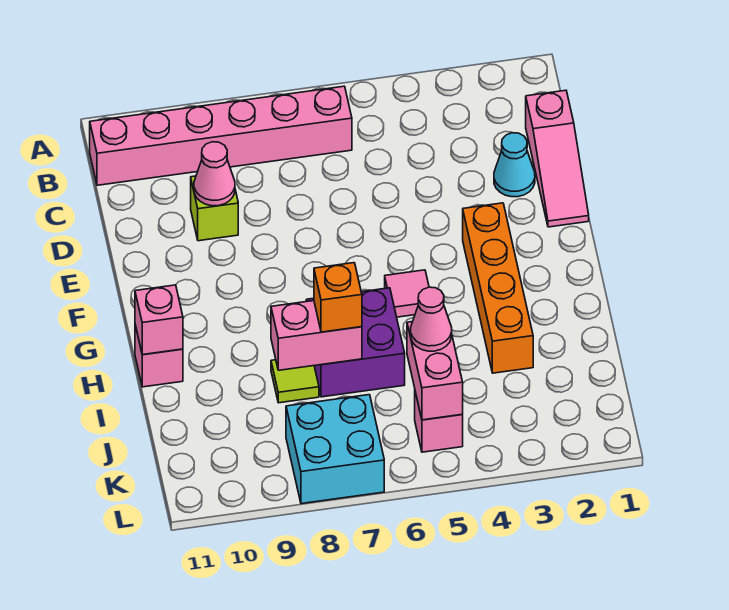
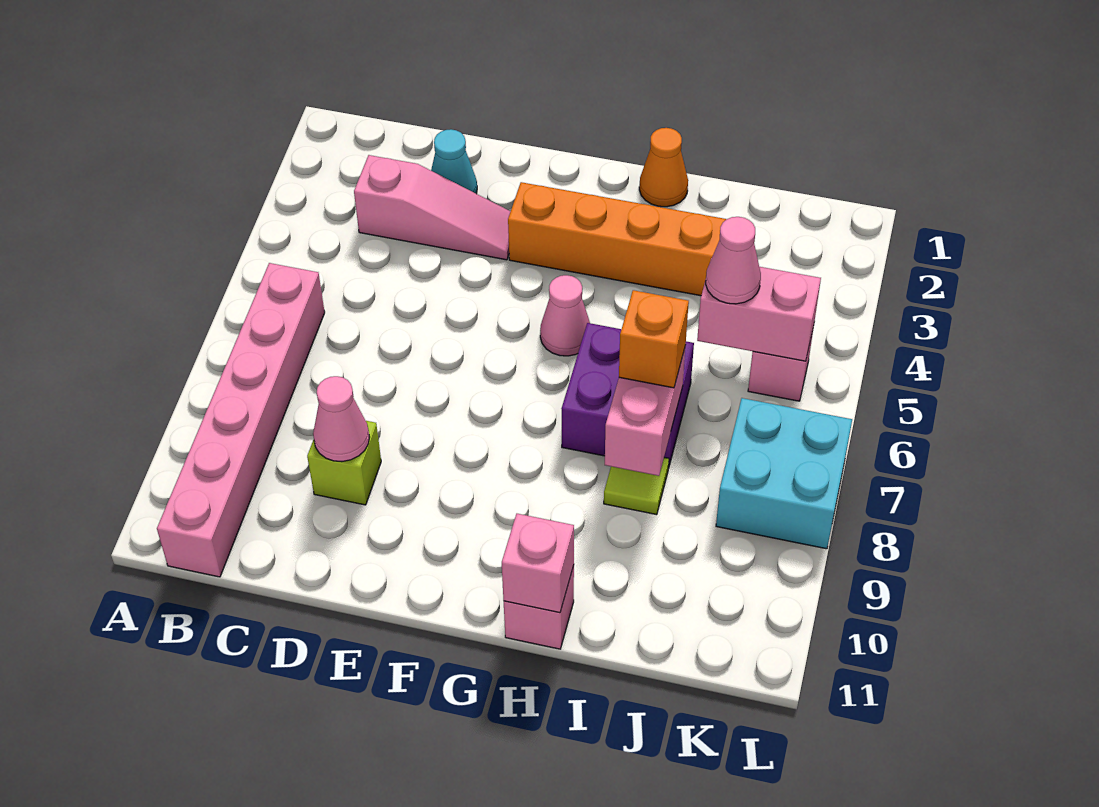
pink slope C1:E1 level 1 top C -> pink slope C3:E3 level 1 top C
pink tile G5 level 1 -> pink cone G5 level 1
none -> orange cone H1 level 1

